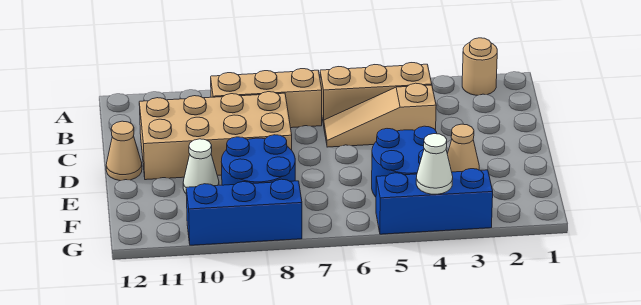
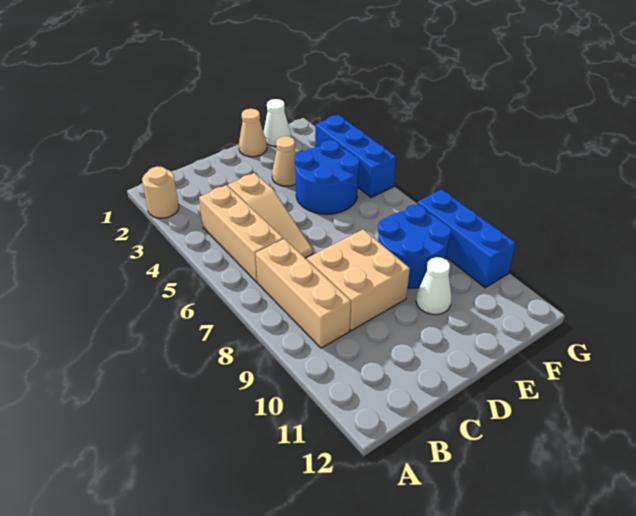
tan brick C8:D11 level 1 -> tan brick C8:D9 level 1
tan cone D12 level 1 -> tan cone E1 level 1
white cone G4 level 2 -> white cone F1 level 1

